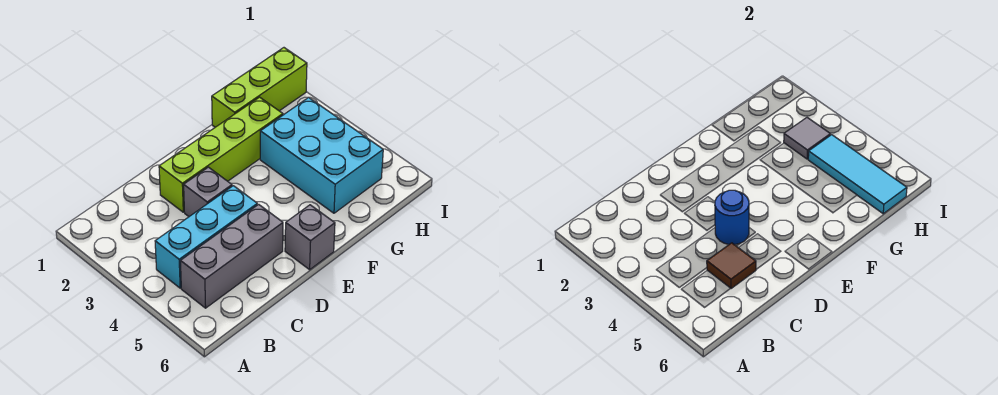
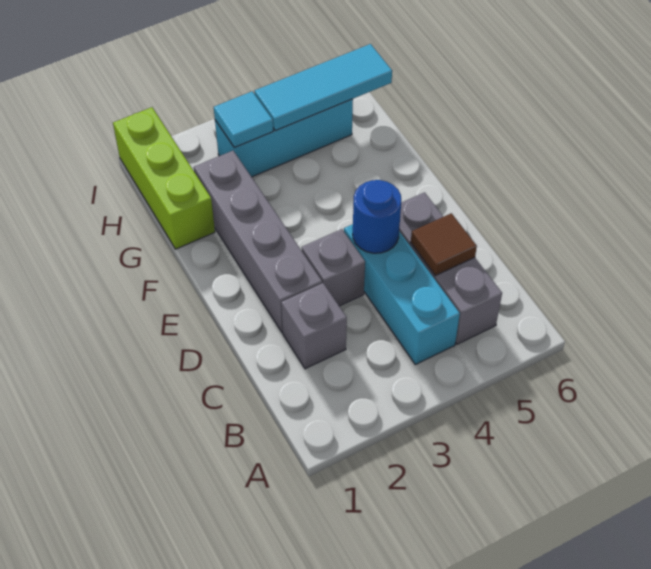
lime brick D2:G2 level 1 -> grey brick D2:G2 level 1
grey brick E6 level 1 -> grey brick C2 level 1
cyan brick G3:H5 level 1 -> cyan brick H3:H5 level 1
grey tile H3 level 2 -> cyan tile H3 level 2

